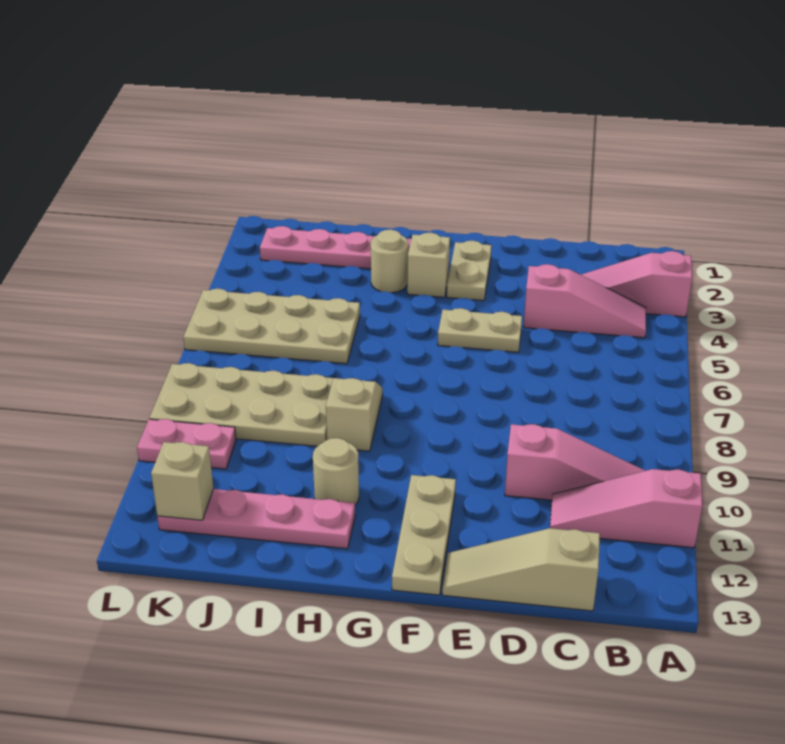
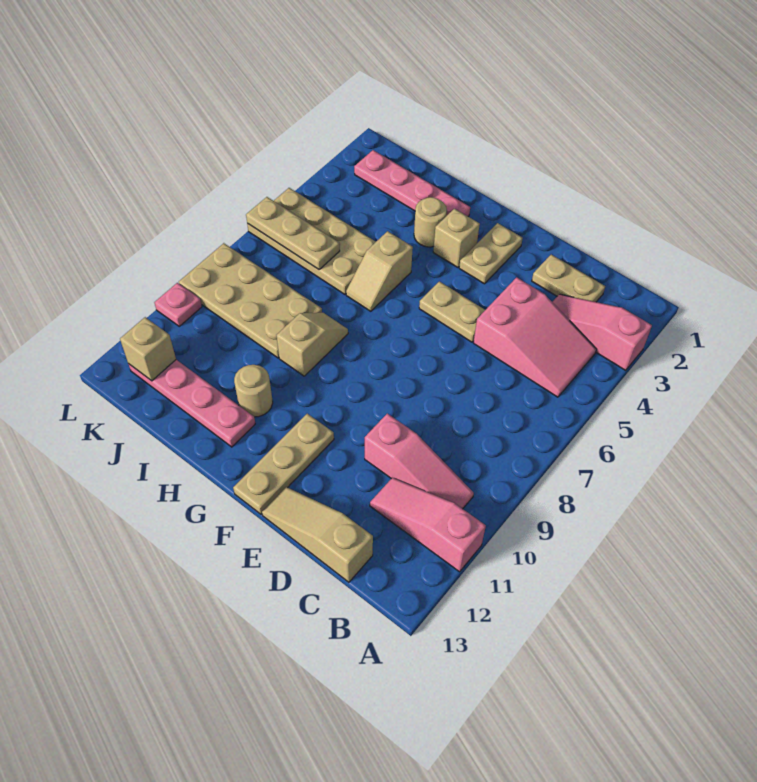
pink slope B4:D4 level 1 top D -> pink slope B4:D5 level 1 top D
none -> tan plate C2:D2 level 1
none -> tan slope H5:H6 level 1 top 5
none -> tan plate J6:L6 level 2
pink plate K10:L10 level 1 -> pink plate L10 level 1

